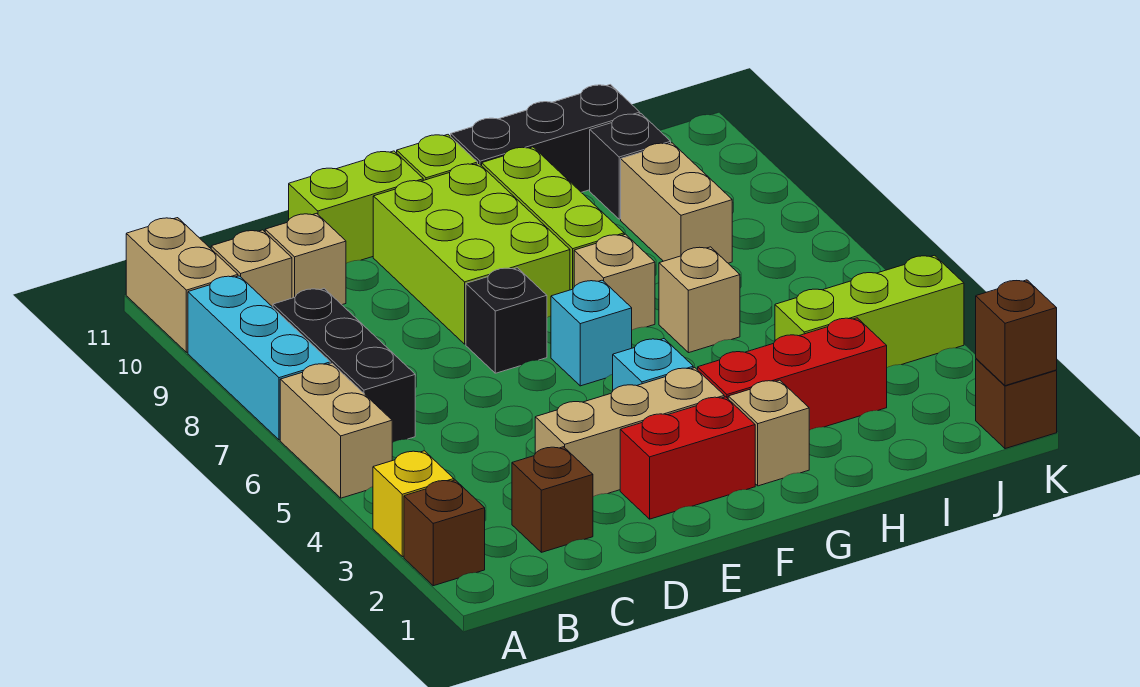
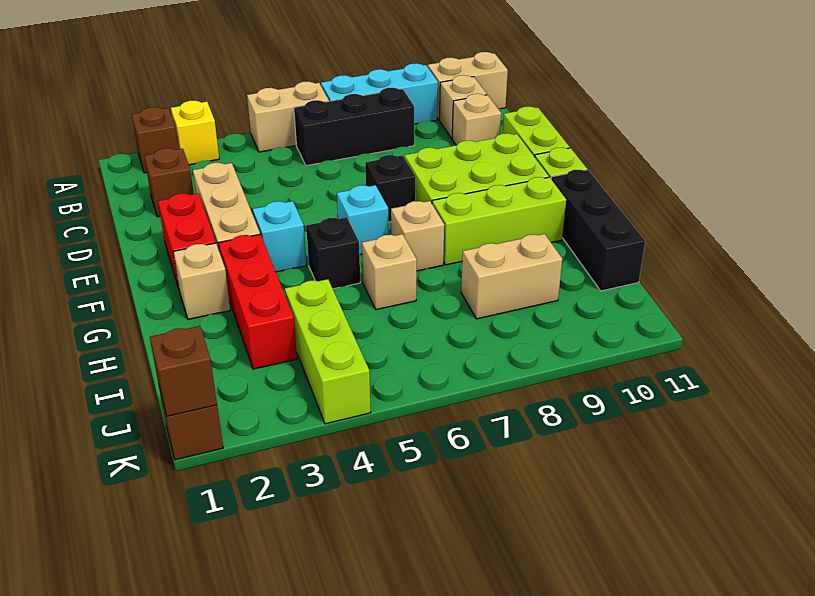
black brick I10 level 1 -> black brick G5 level 1

